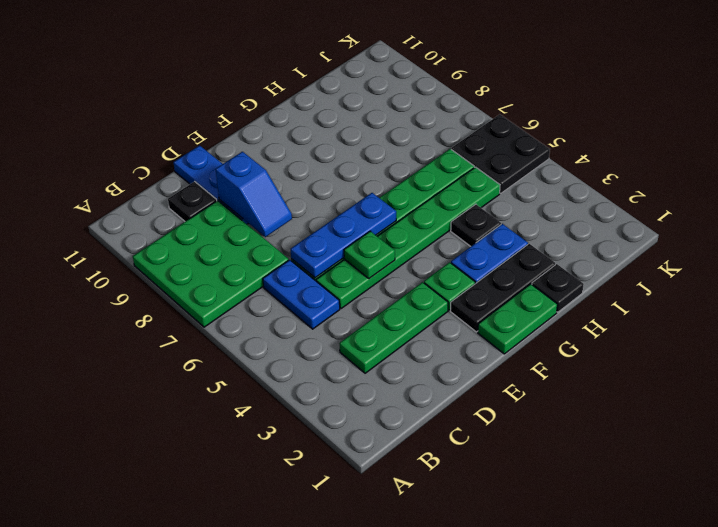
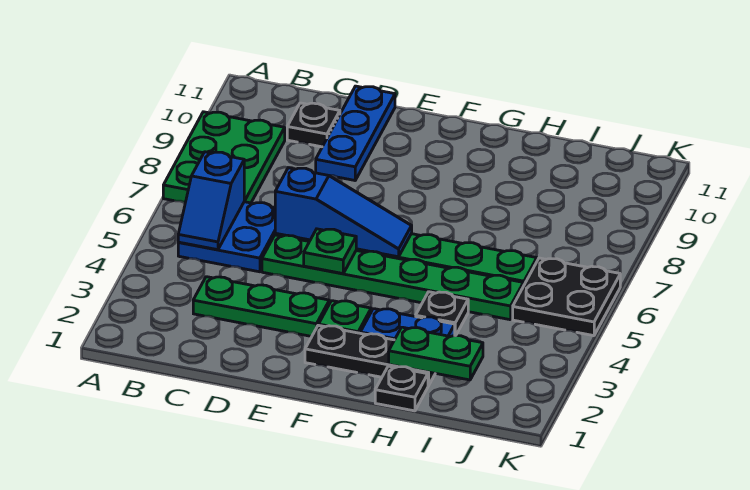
green plate A7:C9 level 1 -> green plate A7:B9 level 1
blue plate C5:C6 level 1 -> blue plate B5:C6 level 1
blue plate D6:F6 level 2 -> blue slope D6:F6 level 2 top D
blue slope D8:D9 level 2 top 9 -> blue slope B5:B6 level 2 top 6
green plate F1:G1 level 1 -> green plate H2:I2 level 2

